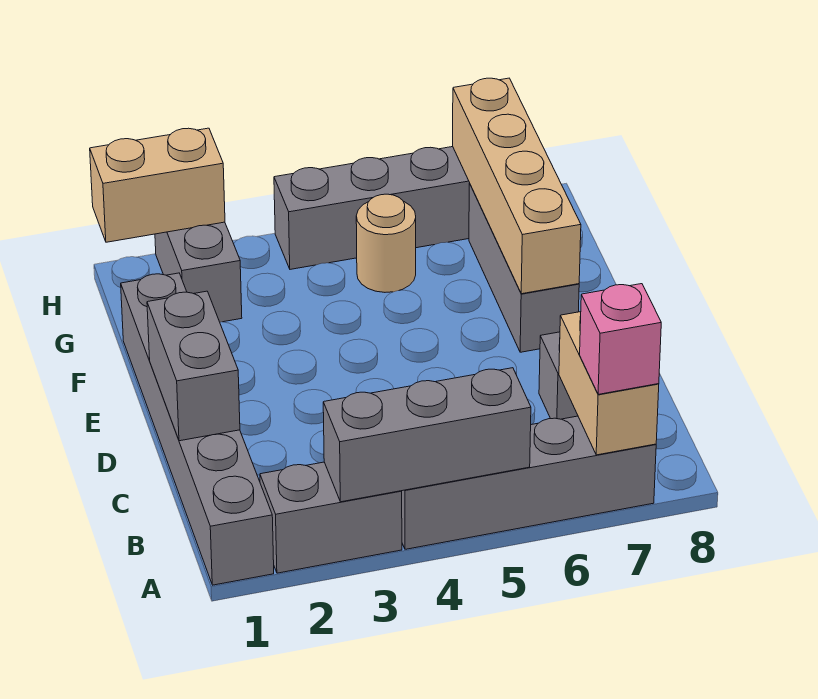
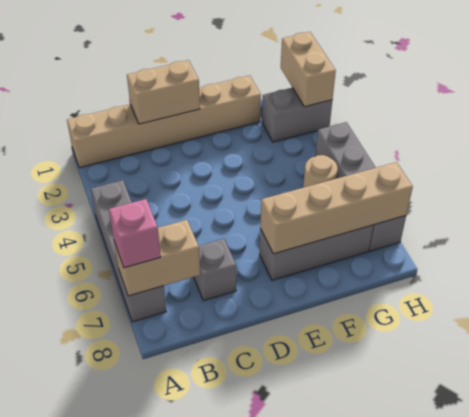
grey brick A1:F1 level 1 -> tan brick A1:F1 level 1
grey brick A2:A3 level 1 -> none
grey brick A3:A5 level 2 -> none
grey brick C1:D1 level 2 -> tan brick C1:D1 level 2

